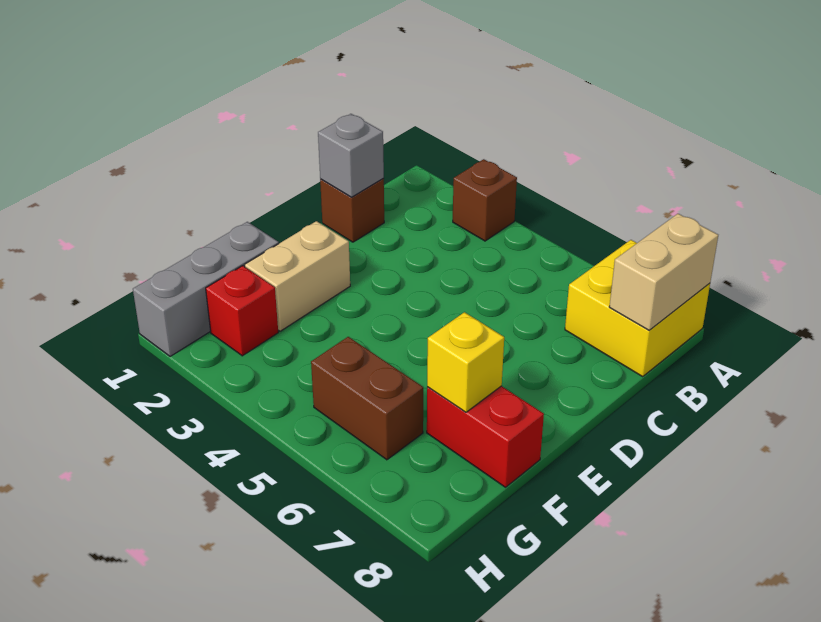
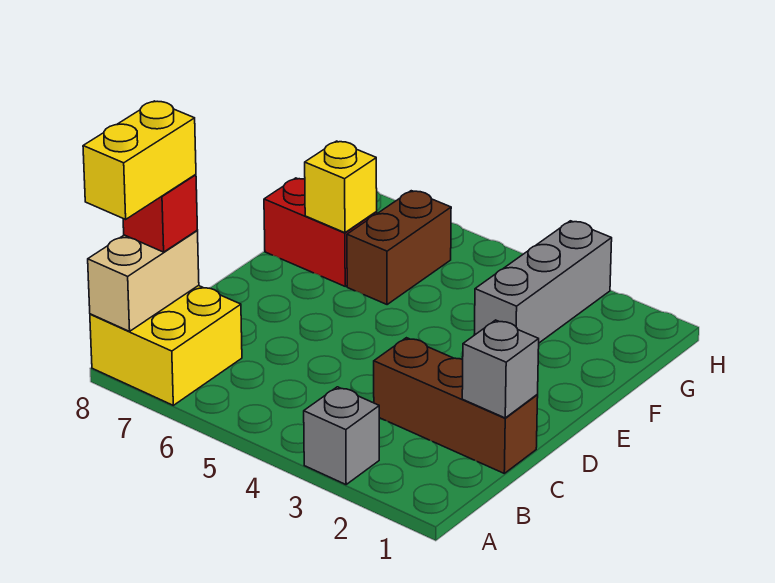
brown brick A3 level 1 -> grey brick A3 level 1
none -> yellow brick A8:B8 level 4
brown brick C1 level 1 -> brown brick C1:C3 level 1
tan brick E2:F2 level 1 -> none
grey brick F1:H1 level 1 -> grey brick F3:H3 level 1
red brick G2 level 1 -> red brick B8 level 3
brown brick G5:G6 level 1 -> brown brick F6:G6 level 1

